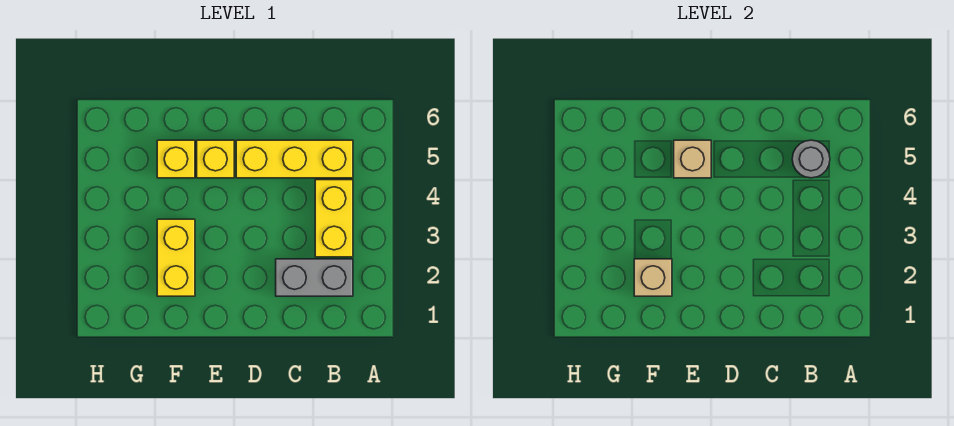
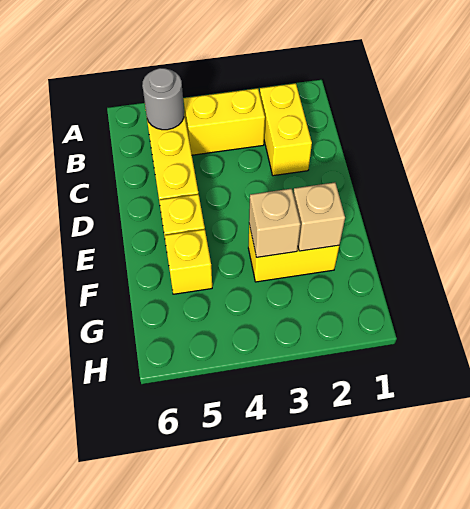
grey brick B2:C2 level 1 -> yellow brick B2:C2 level 1
tan brick E5 level 2 -> tan brick F3 level 2

